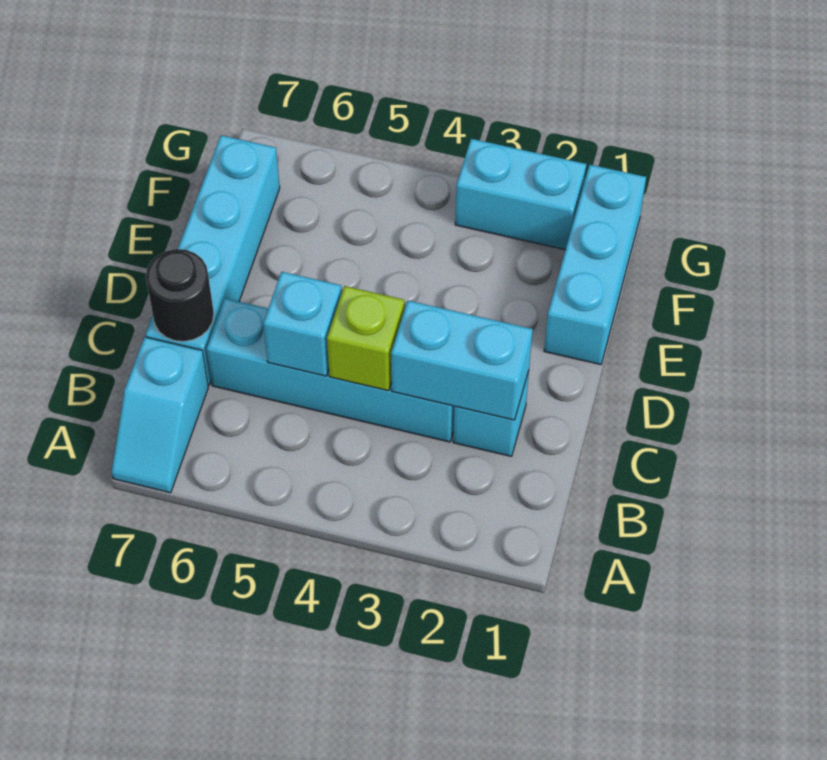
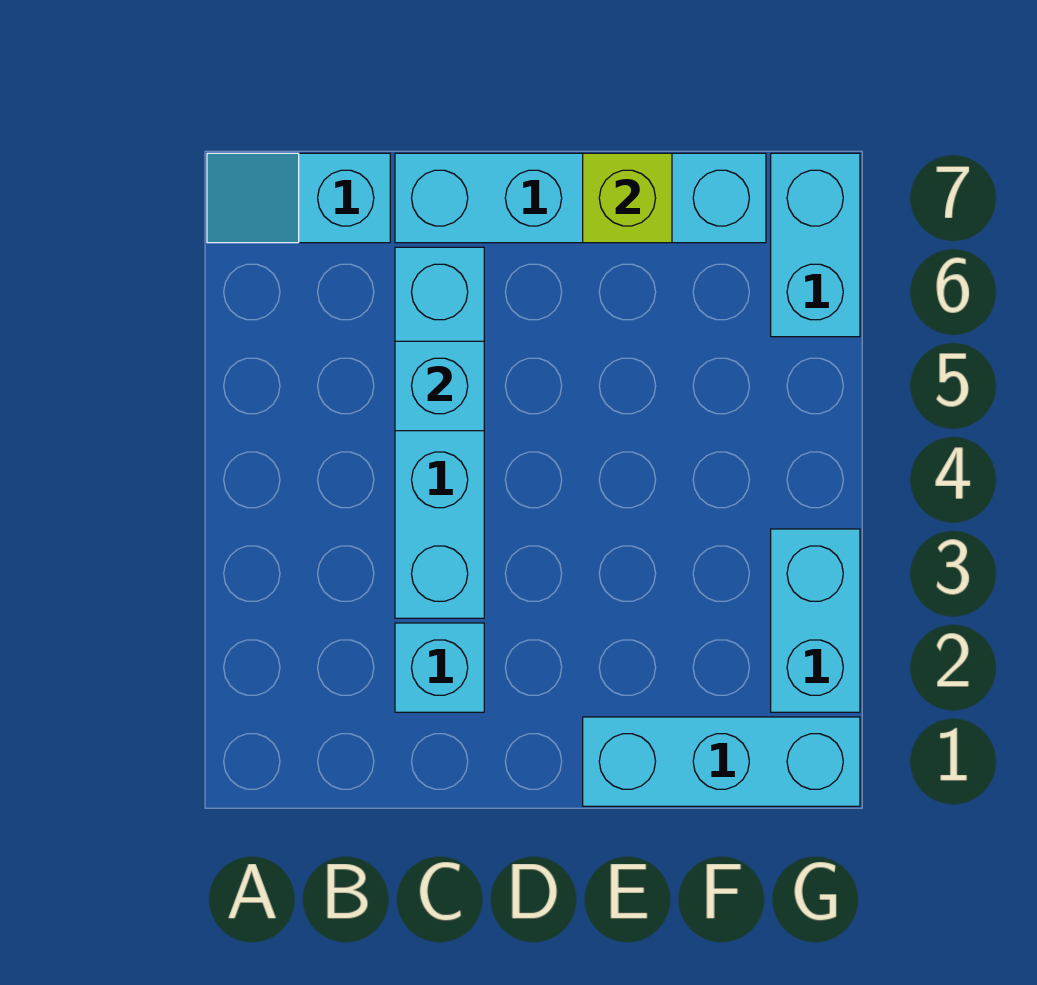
cyan brick C2:C3 level 2 -> cyan brick G6:G7 level 1
lime brick C4 level 2 -> lime brick E7 level 2
black round brick C7 level 2 -> none

